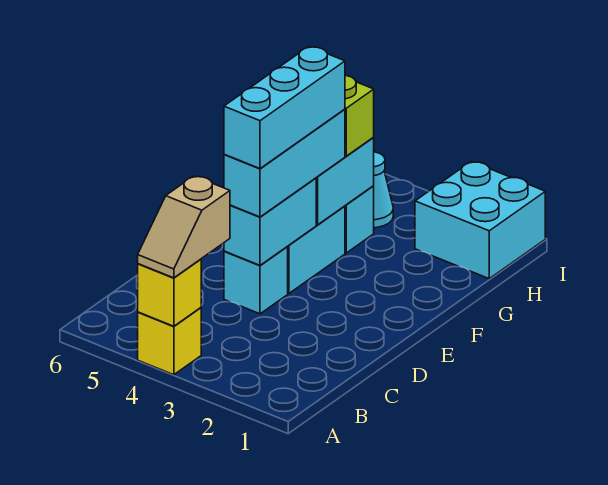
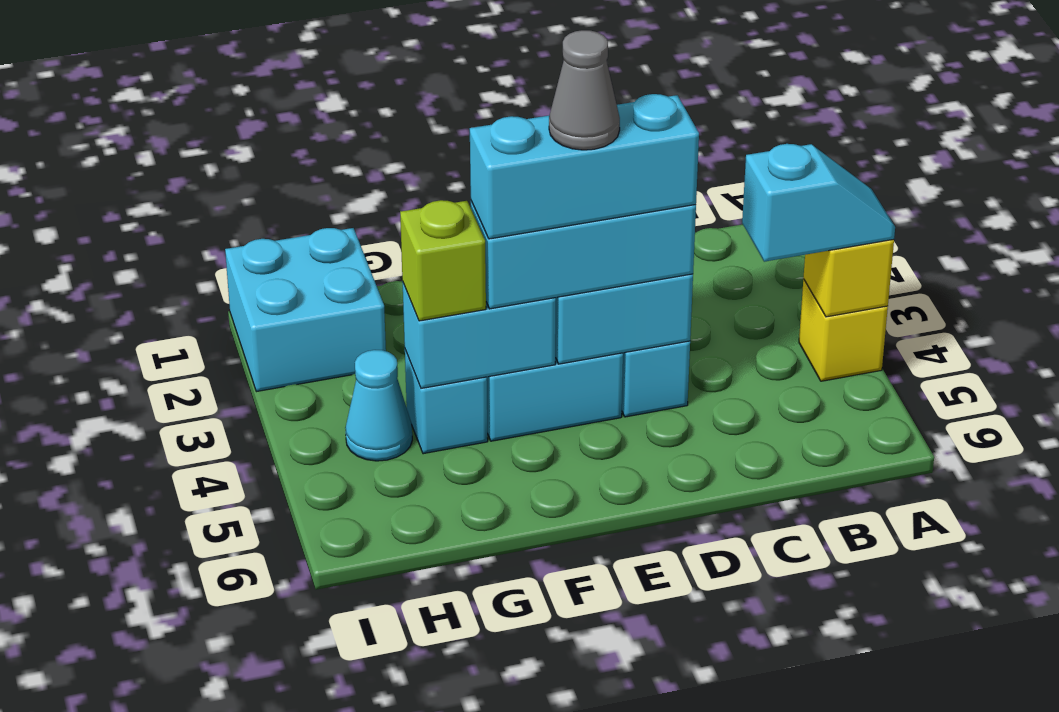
tan slope A4:B4 level 3 top B -> cyan slope A4:B4 level 3 top B
none -> grey cone E4 level 5

